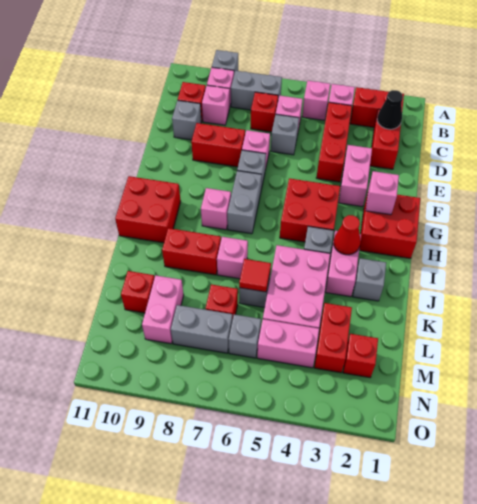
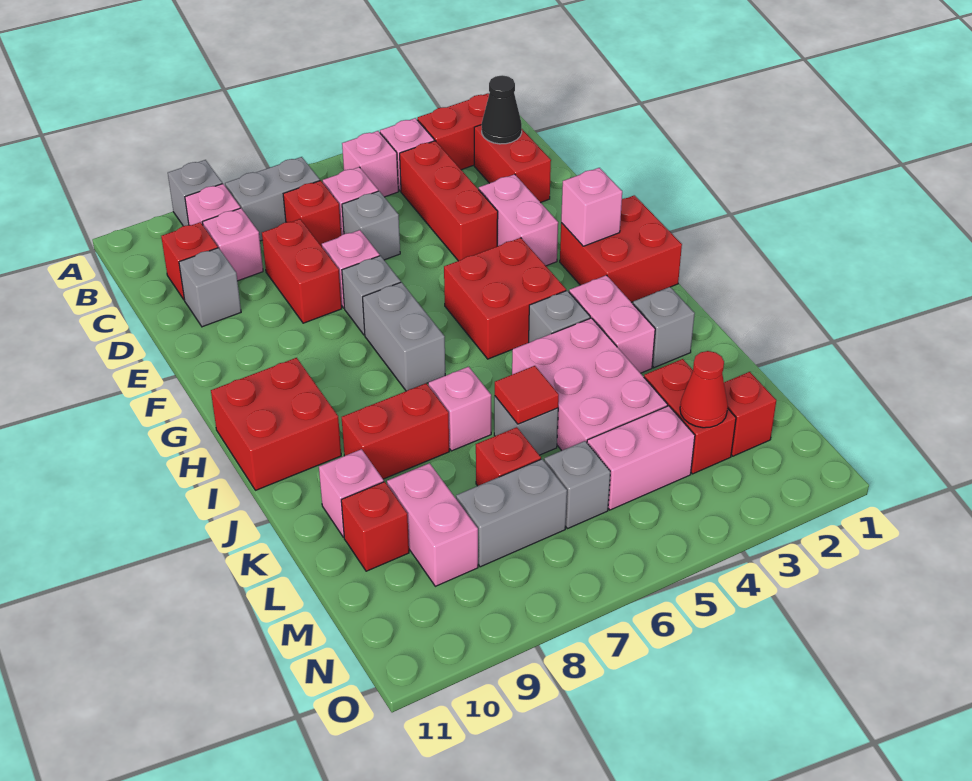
red brick E8:E9 level 1 -> red brick D8:E8 level 1
pink brick H8 level 1 -> pink brick K10 level 1
red cone I3 level 2 -> red cone M3 level 2

